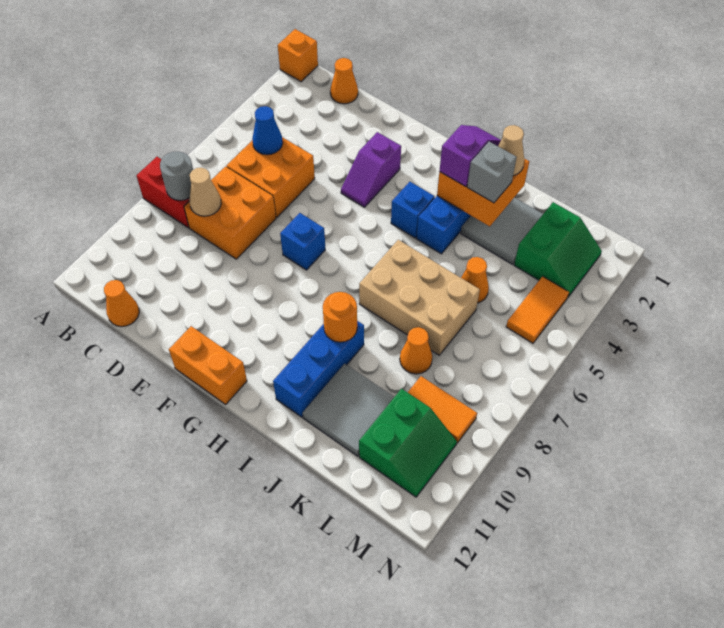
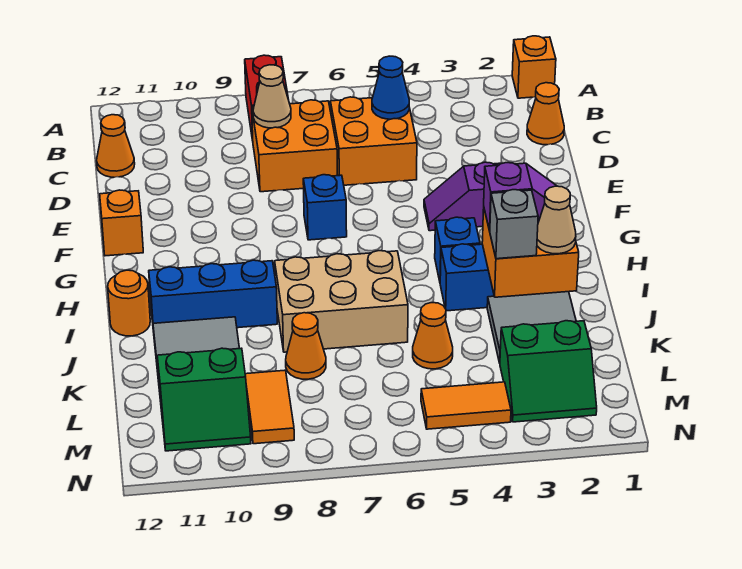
grey round brick B8 level 2 -> none
orange brick F12:G12 level 1 -> orange brick F12 level 1
tan brick I6:K7 level 1 -> tan brick I6:J8 level 1
orange round brick I9 level 2 -> orange round brick I12 level 1

